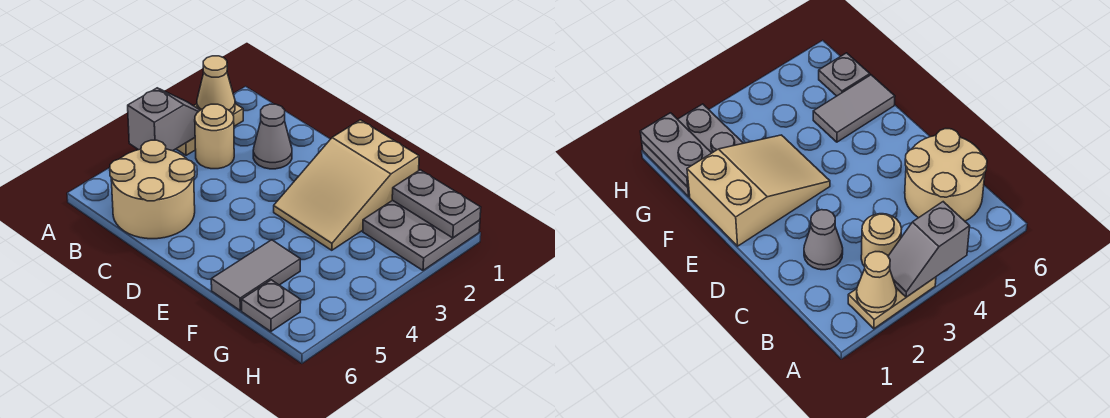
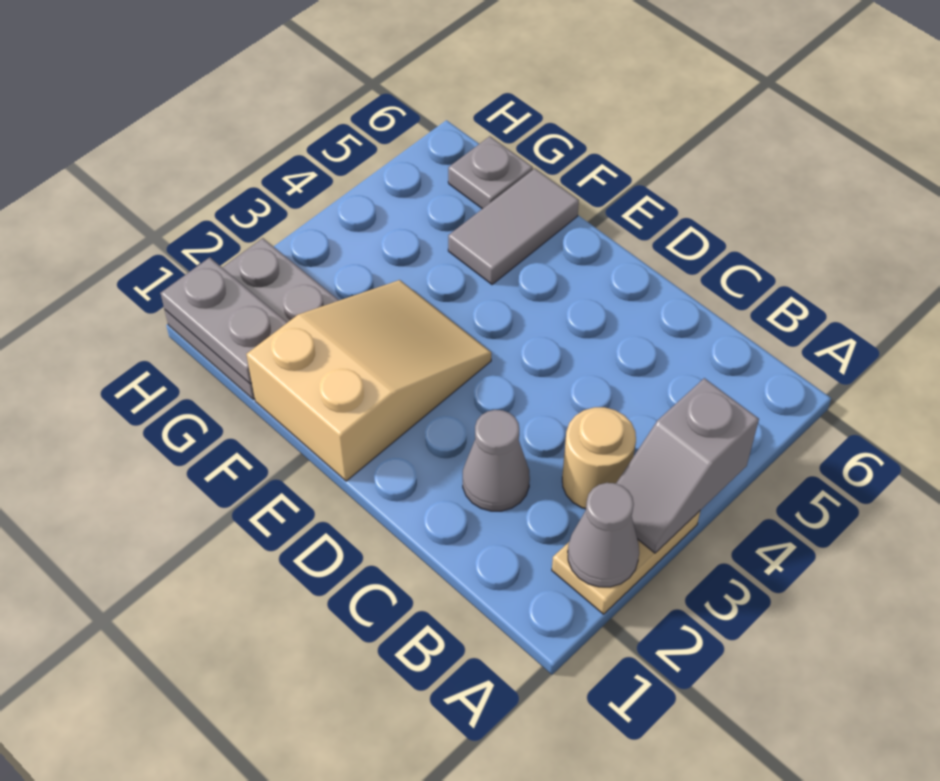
tan cone A2 level 2 -> grey cone A2 level 2
tan round brick B5:C6 level 1 -> none

